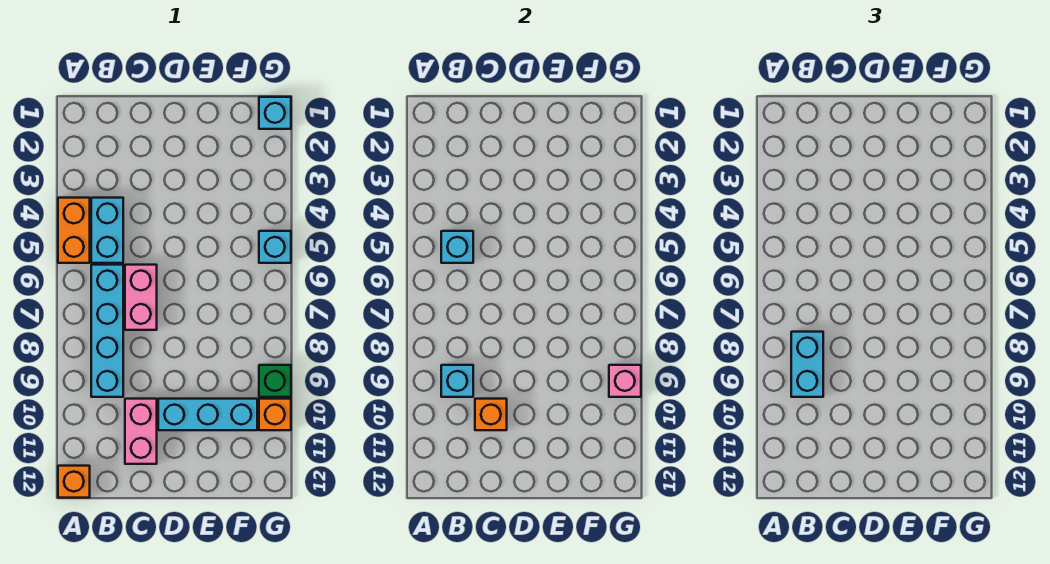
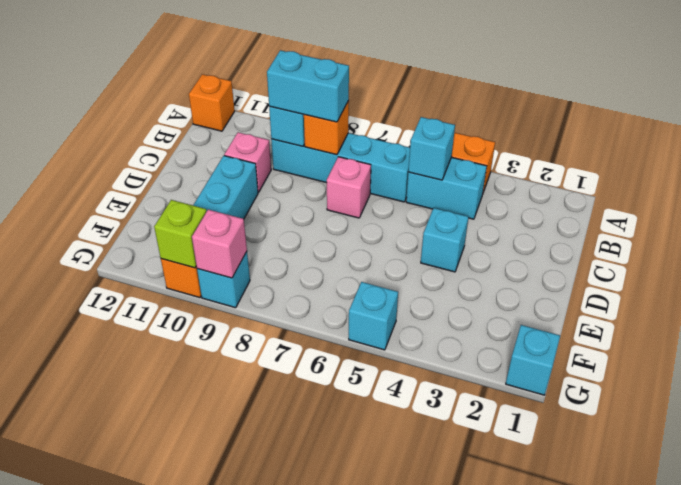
pink brick C6:C7 level 1 -> pink brick C7 level 1
pink brick C10:C11 level 1 -> pink brick C10 level 1
orange brick C10 level 2 -> orange brick B8 level 2
none -> cyan brick D4 level 1
green brick G9 level 1 -> cyan brick G9 level 1
none -> lime brick G10 level 2

